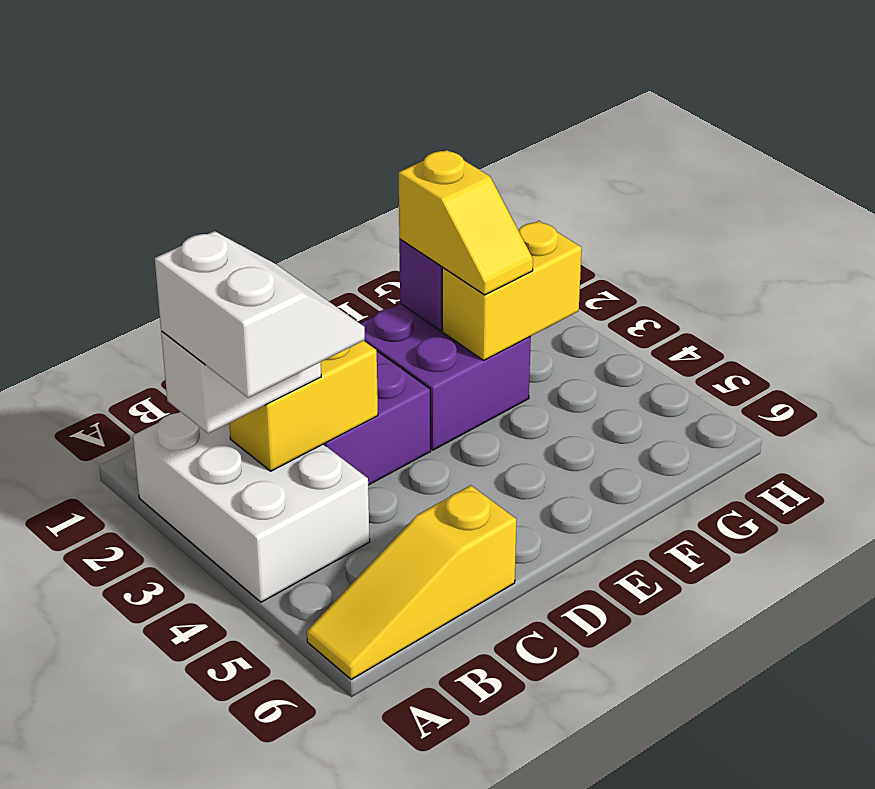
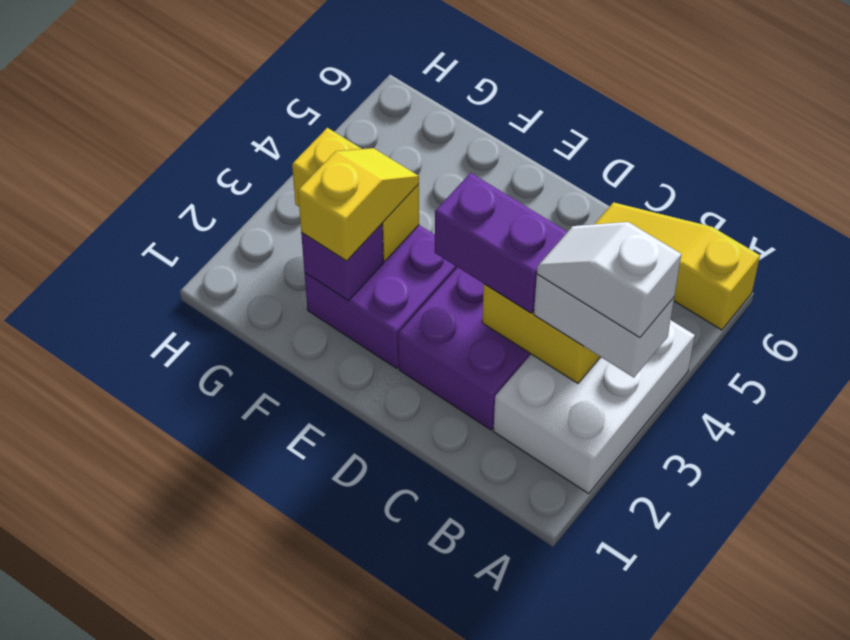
white slope A3:B4 level 4 top A -> white slope A3:B3 level 4 top A
yellow slope A6:C6 level 1 top C -> yellow slope A6:C6 level 1 top A
none -> purple brick C3:D3 level 3

